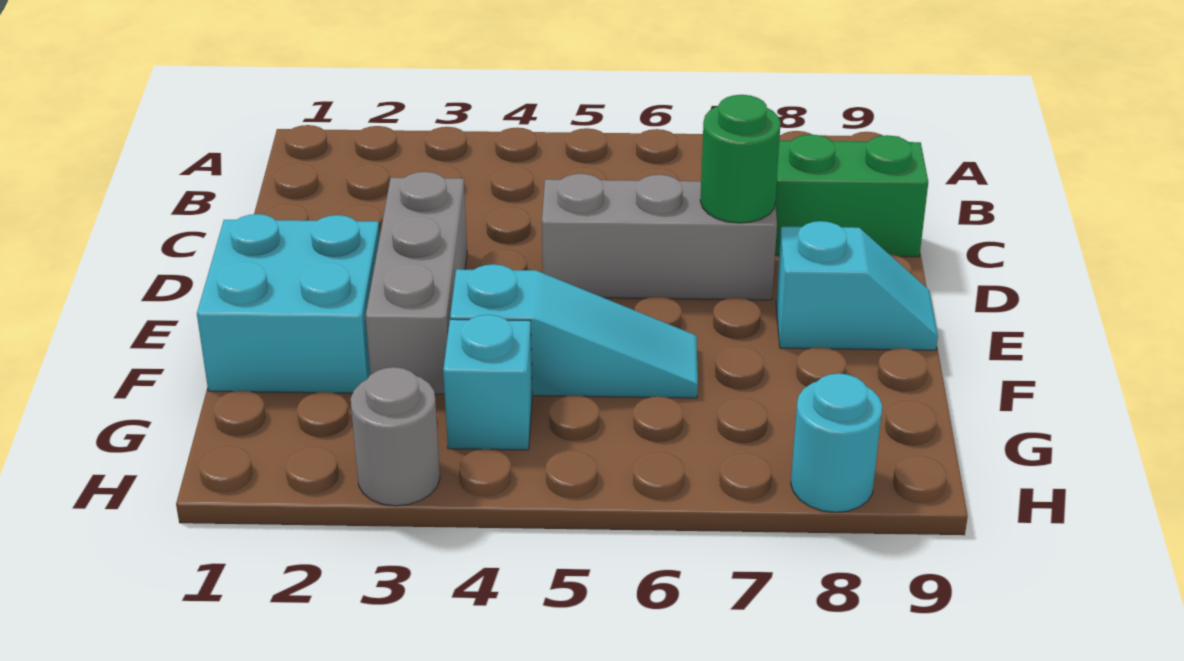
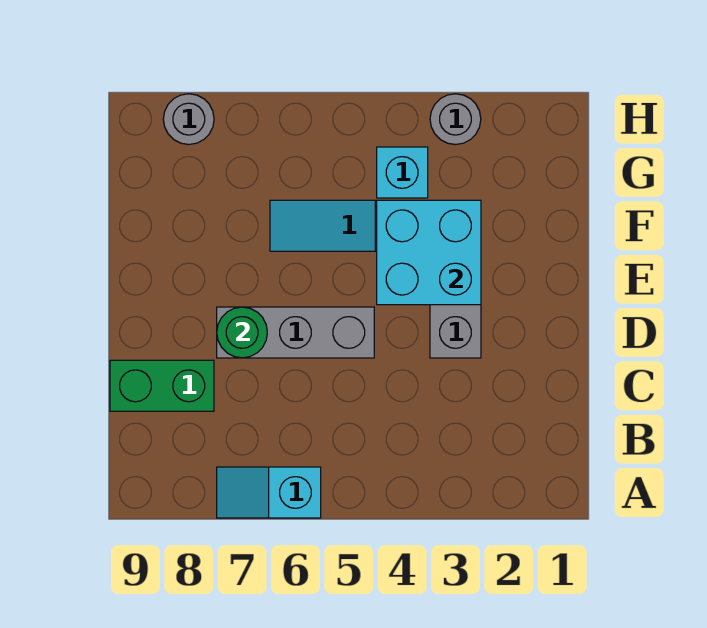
cyan brick E1:F2 level 1 -> cyan brick E3:F4 level 2
cyan slope E8:E9 level 1 top 8 -> cyan slope A6:A7 level 1 top 6
cyan round brick H8 level 1 -> grey round brick H8 level 1

